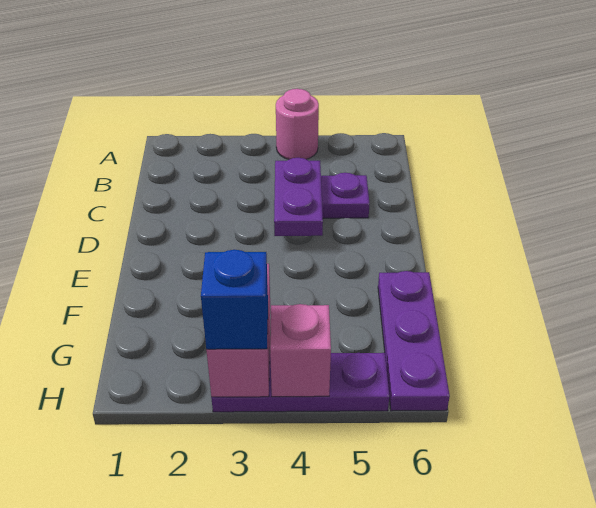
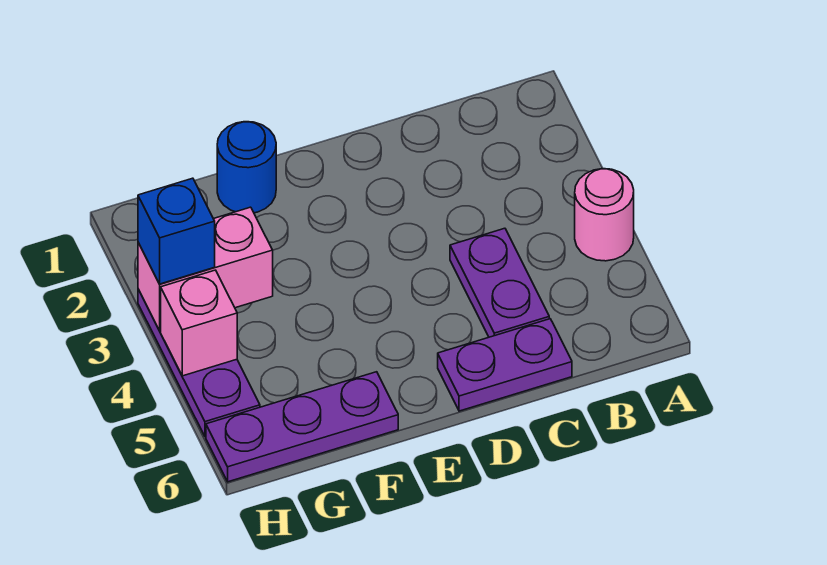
purple plate C4:D4 level 2 -> purple plate C6:D6 level 1
none -> blue round brick F1 level 1

